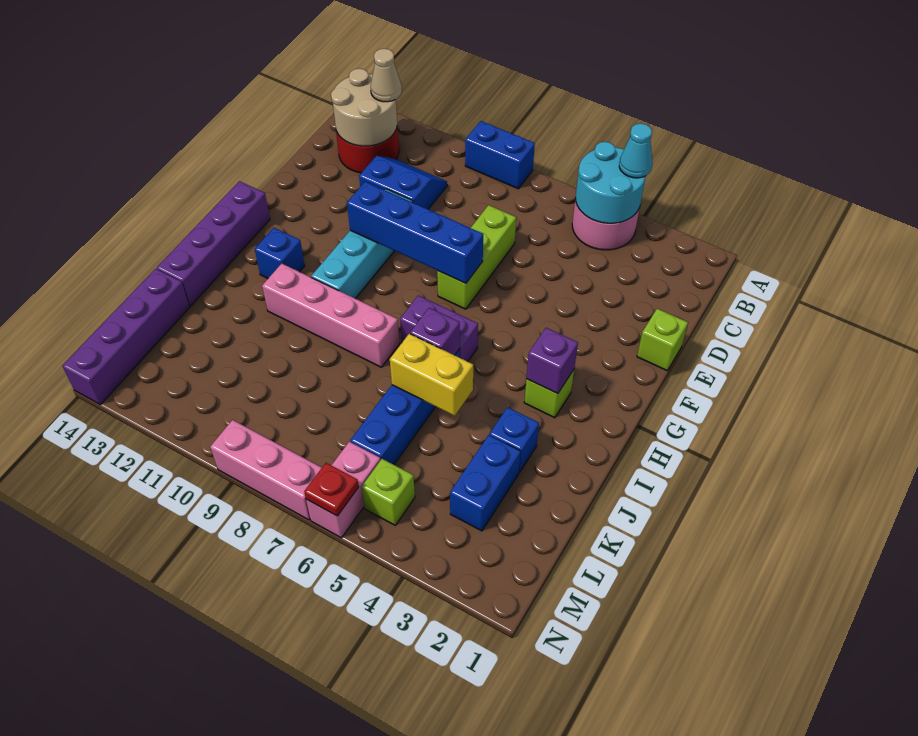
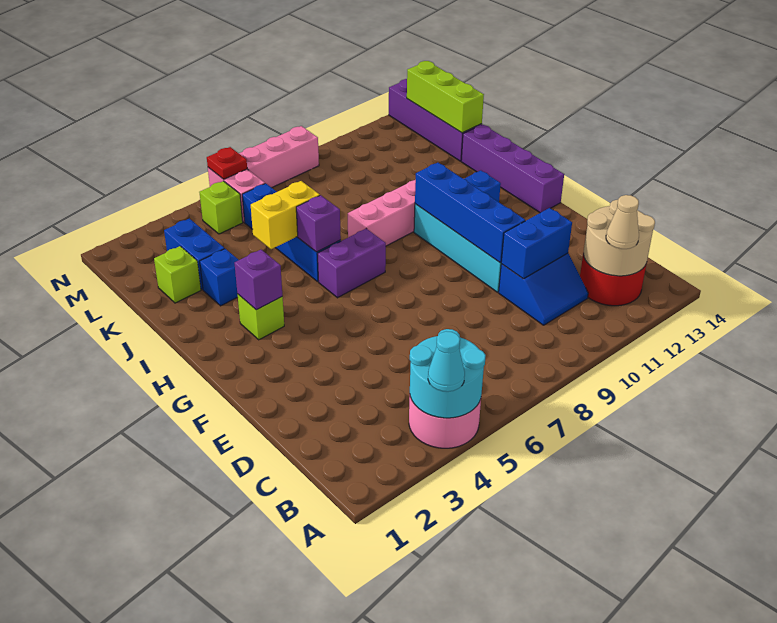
blue brick A8:A9 level 1 -> blue brick D10:D11 level 2
lime brick D7:F7 level 1 -> lime brick K14:M14 level 2
lime brick E1 level 1 -> lime brick K2 level 1
blue brick F7:F10 level 2 -> blue brick E10:H10 level 2

